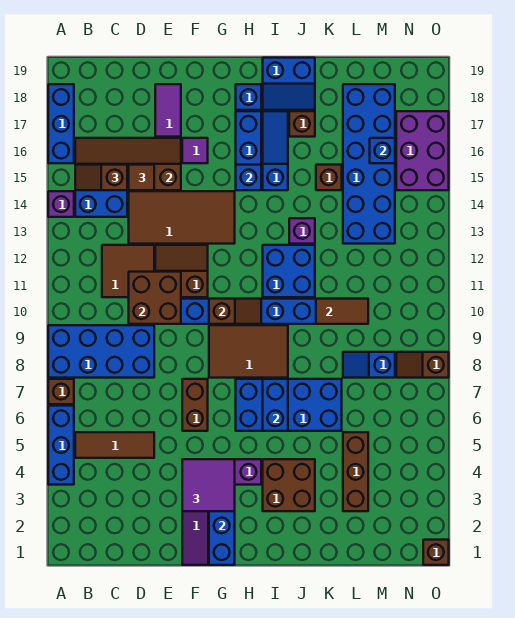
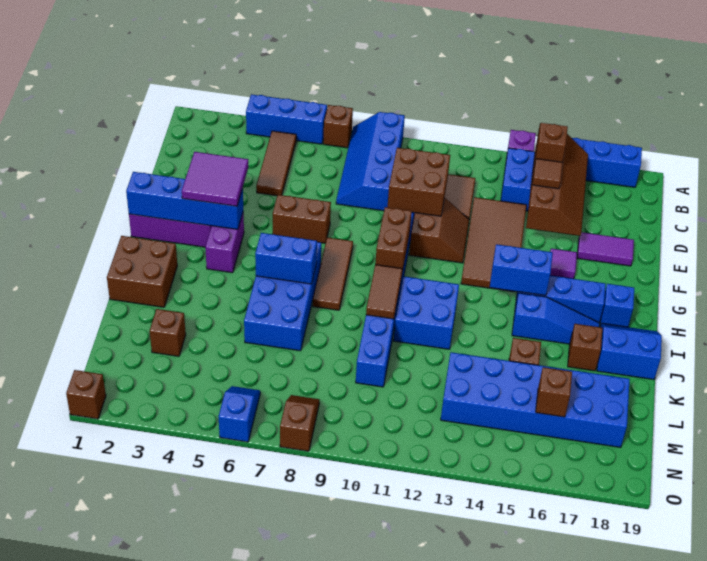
blue brick A8:D9 level 1 -> blue slope A8:D9 level 1 top 9
brown tile G8:I9 level 1 -> brown tile G8:I8 level 1
brown slope G10:H10 level 2 top G -> brown brick G10:H10 level 2
blue brick H15 level 2 -> blue brick H14:H15 level 2
brown brick I3:J4 level 1 -> brown brick I1:J2 level 1
blue slope I18:J19 level 1 top 19 -> blue slope I18:J19 level 1 top J
purple brick J13 level 1 -> none
brown tile K10:L10 level 2 -> brown tile I10:J10 level 2
brown brick L3:L5 level 1 -> brown brick L3 level 1
blue slope L8:M8 level 1 top M -> blue slope N6:O6 level 1 top O
blue brick M16 level 2 -> brown brick M16 level 2
purple brick N15:O17 level 1 -> none

